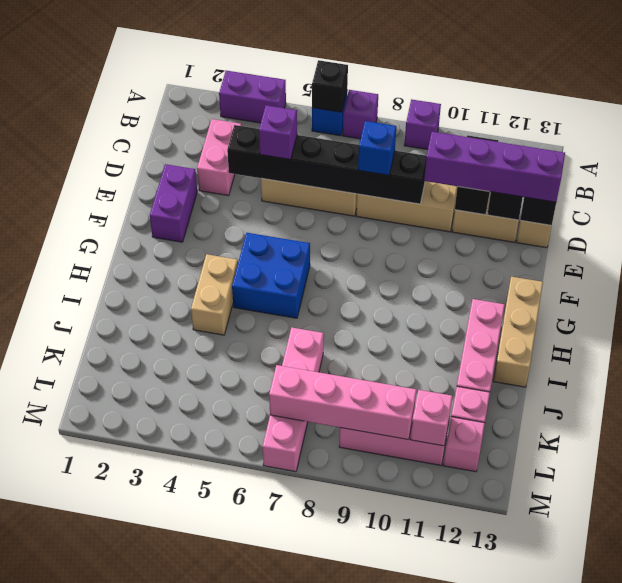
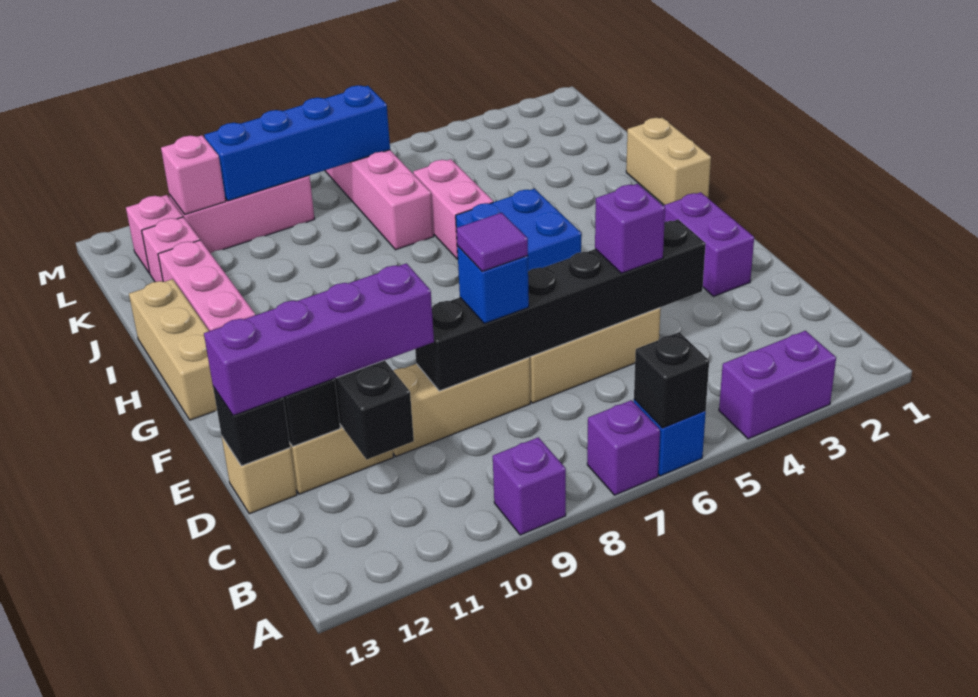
pink brick C3:D3 level 1 -> pink brick I6:J6 level 1
none -> purple tile D8 level 4
tan brick H4:I4 level 1 -> tan brick H1:I1 level 1
pink brick L7:L10 level 2 -> blue brick L7:L10 level 2

